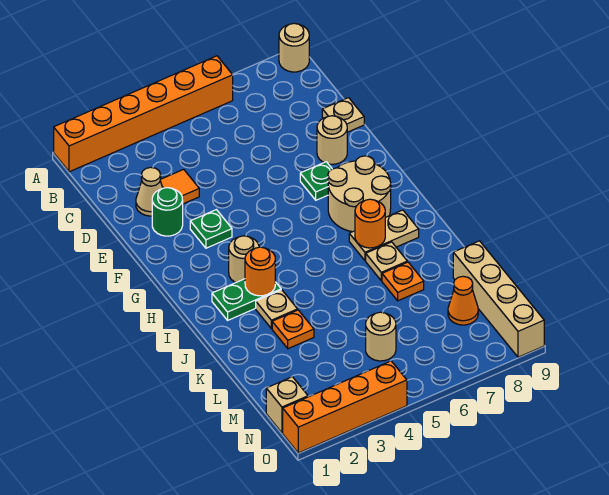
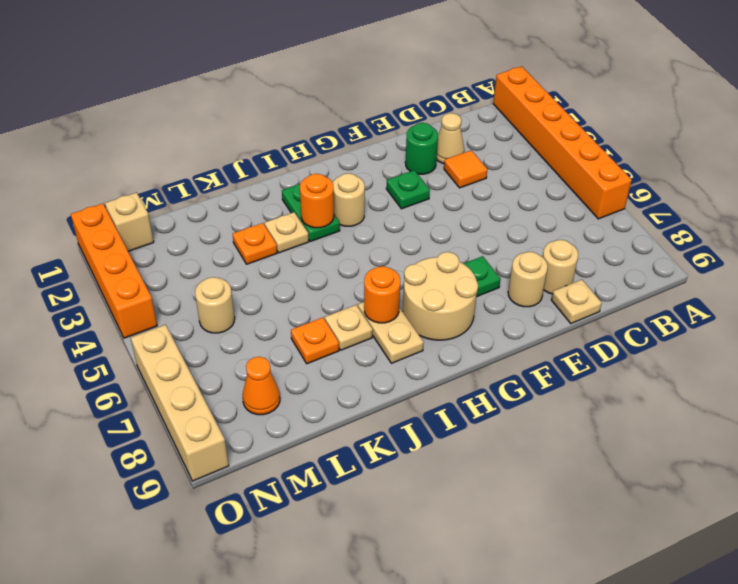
tan round brick A9 level 1 -> tan round brick D8 level 1
tan brick L9:O9 level 1 -> tan brick O6:O9 level 1

